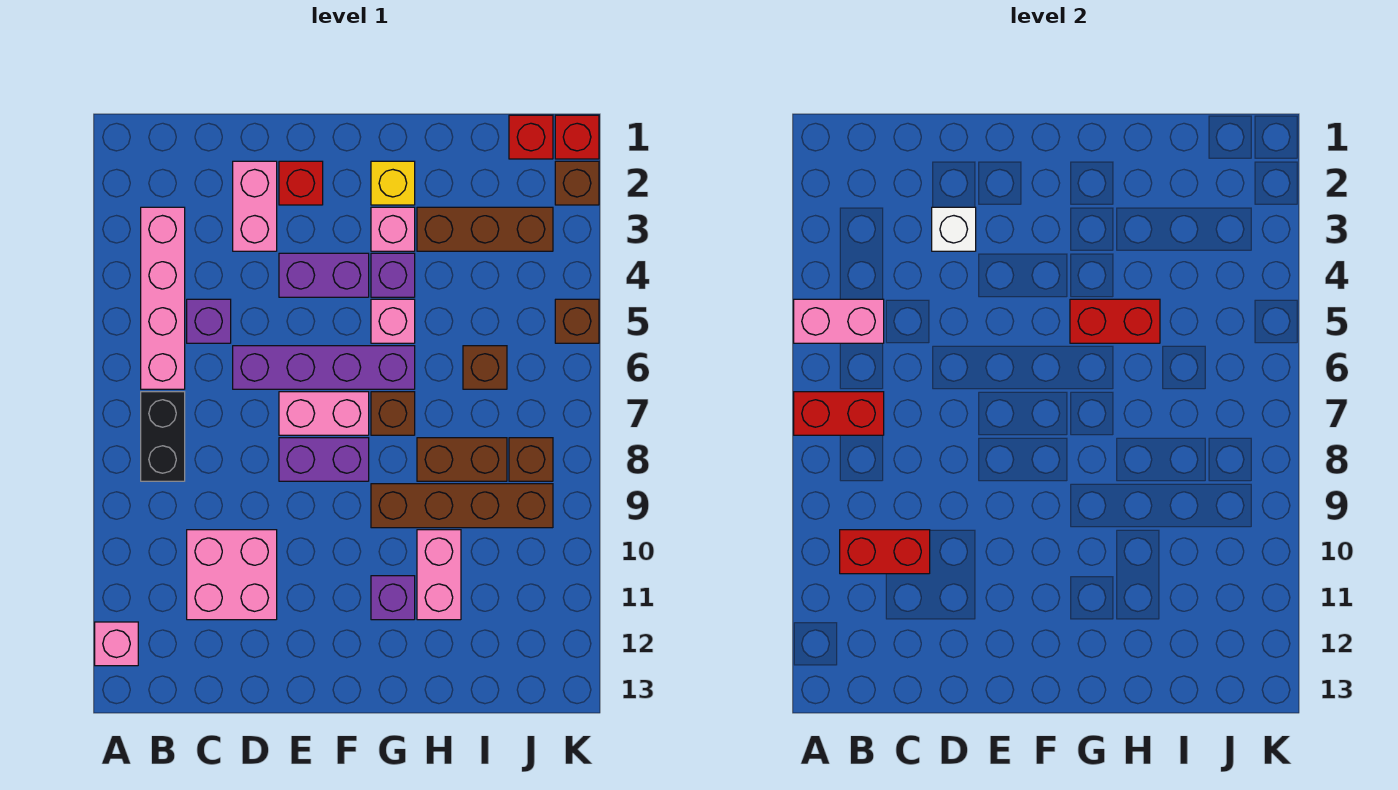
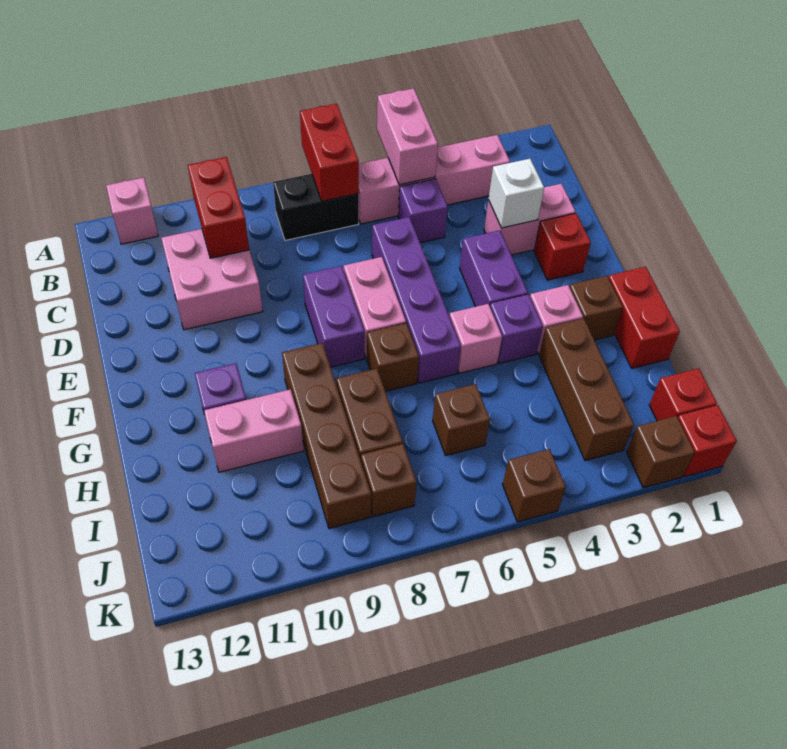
yellow brick G2 level 1 -> brown brick G2 level 1
red brick G5:H5 level 2 -> red brick G1:H1 level 1

